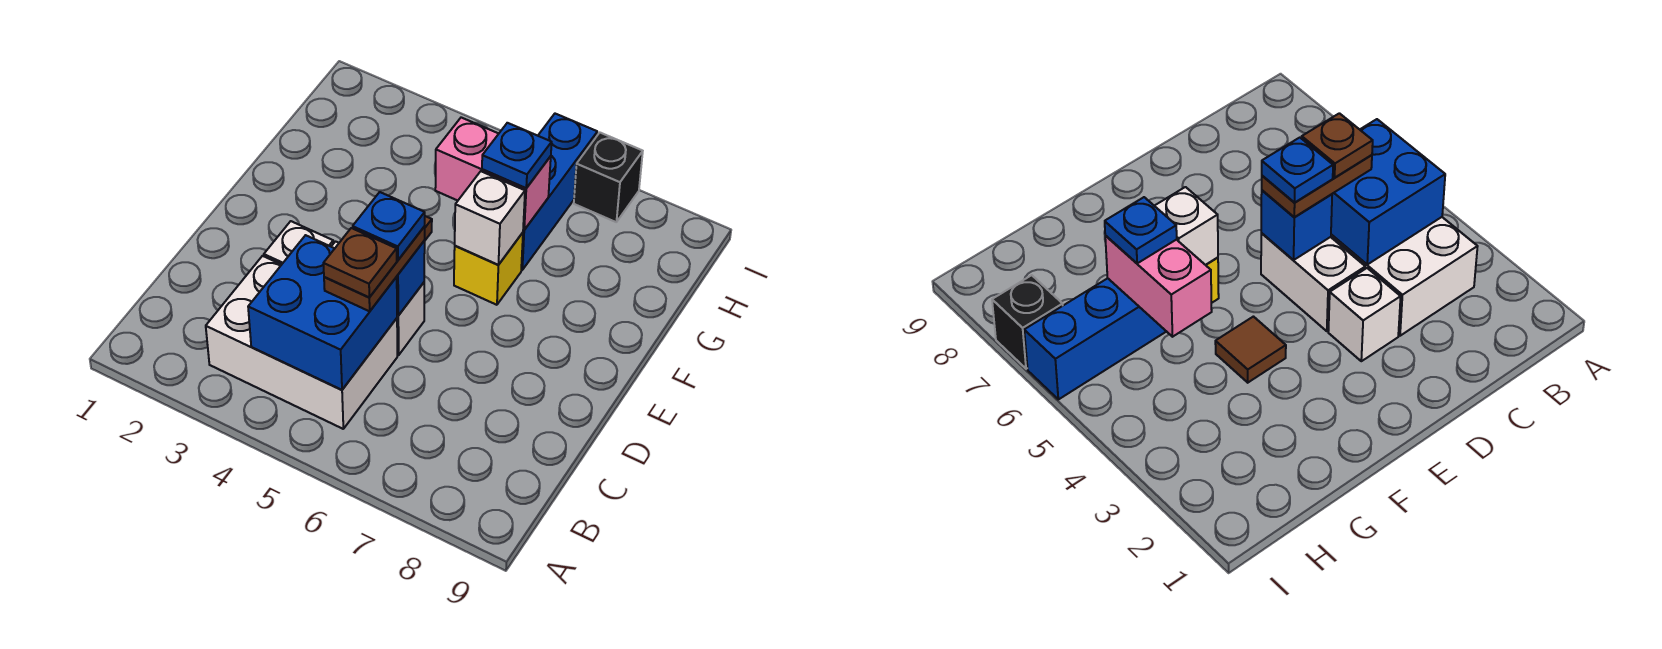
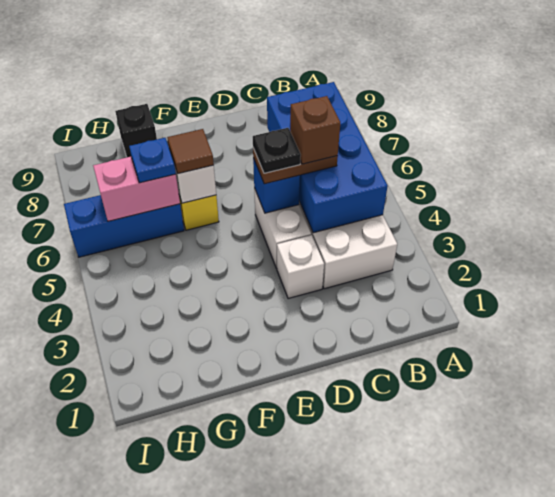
blue brick B4:C5 level 2 -> blue brick B4:C7 level 2
brown plate C5 level 4 -> brown brick C5 level 4
blue plate D5 level 4 -> black plate D5 level 4
brown tile F4 level 1 -> brown tile F6 level 3
pink brick G5:G6 level 2 -> pink brick G6:H6 level 2
black brick I7 level 1 -> black brick G9 level 1

